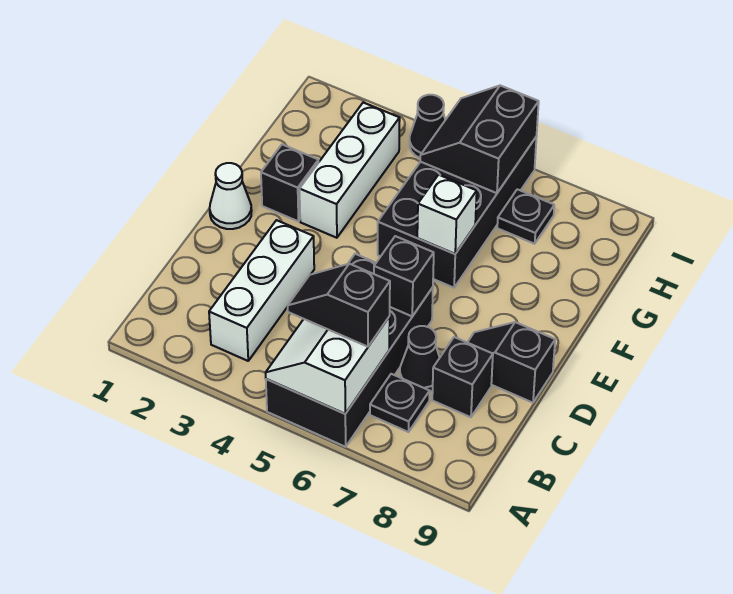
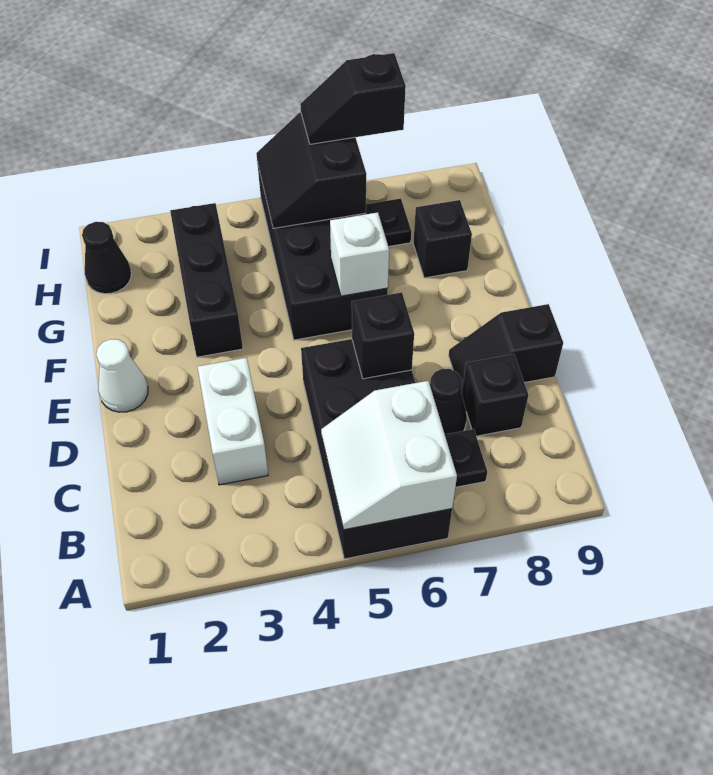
white brick B3:D3 level 1 -> white brick C3:D3 level 1
black slope B5:B6 level 3 top 6 -> black slope I6:I7 level 3 top 7
black brick F2 level 1 -> black brick G8 level 1
white brick F3:H3 level 1 -> black brick F3:H3 level 1
black cone I4 level 1 -> black cone H1 level 1

